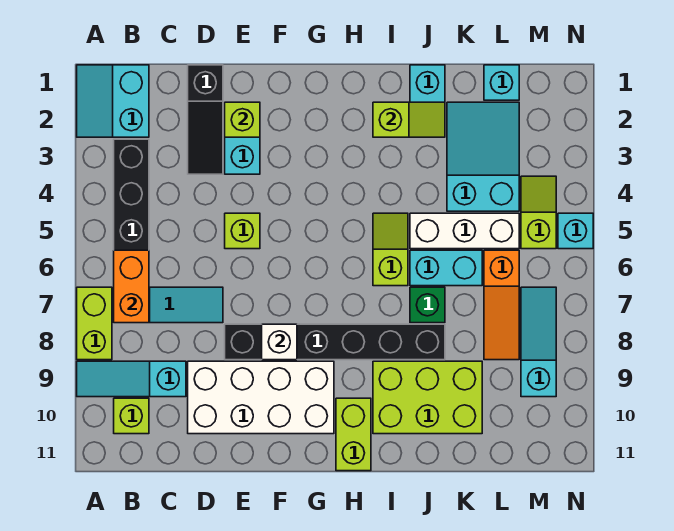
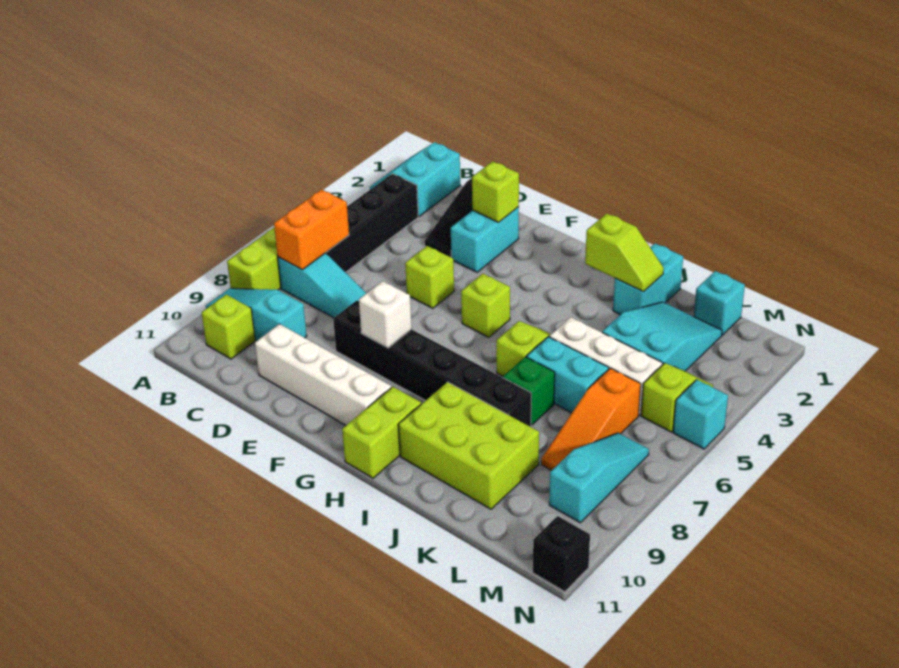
white brick D9:G10 level 1 -> white brick D10:G10 level 1
none -> lime brick G5 level 1
none -> black brick N11 level 1

